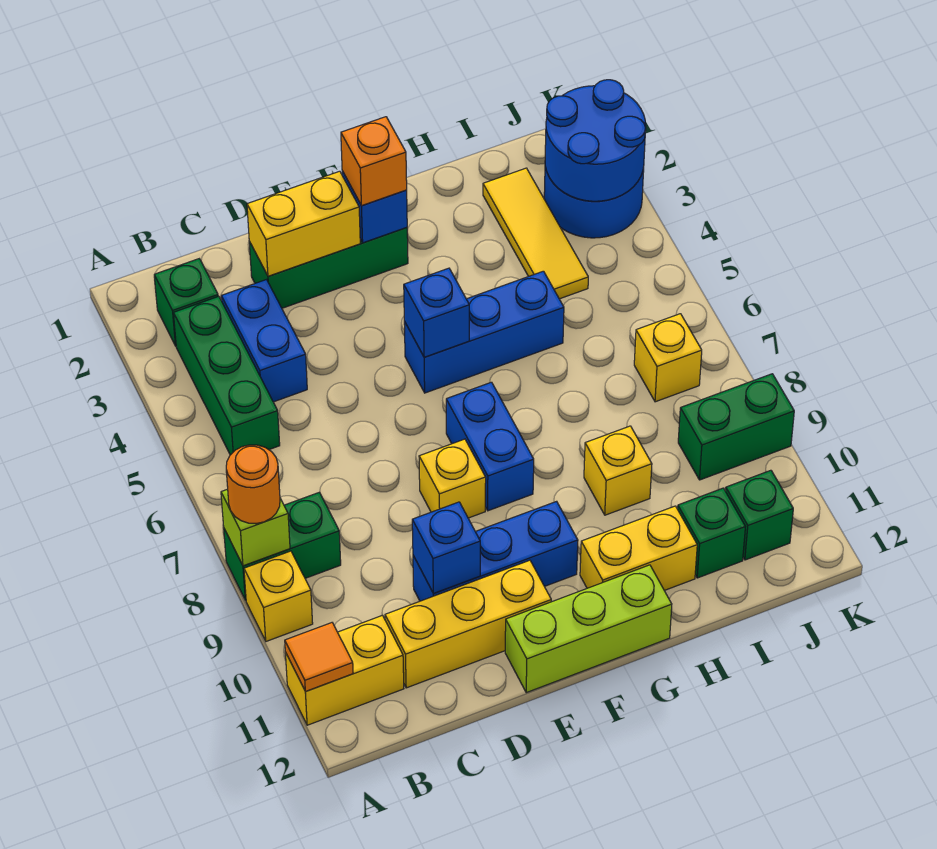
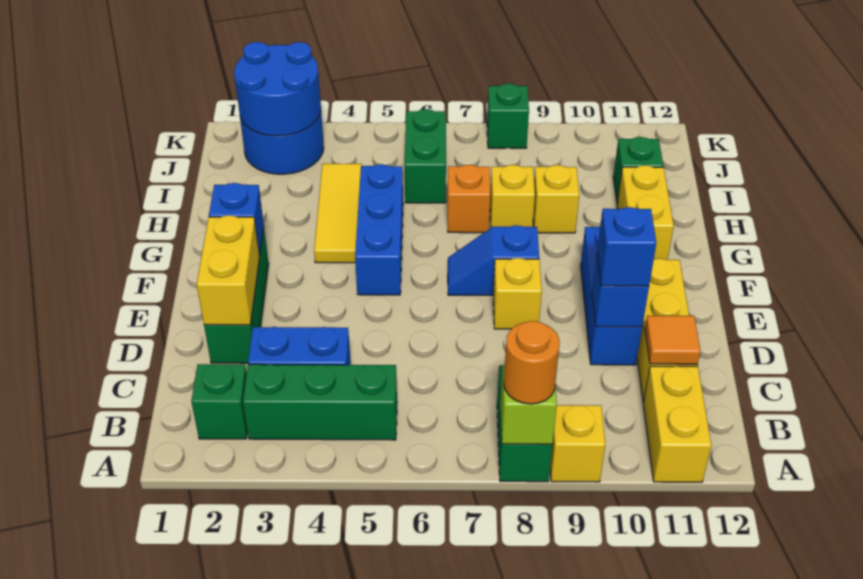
orange tile A11 level 2 -> orange tile C11 level 2
lime brick E12:G12 level 1 -> none
orange brick F2 level 3 -> orange brick H7 level 1
blue brick F5 level 2 -> blue brick D10 level 3
blue brick F7:F8 level 1 -> blue slope F7:F8 level 1 top 8
yellow tile I2:I4 level 1 -> yellow tile G4:I4 level 1
yellow brick J7 level 1 -> yellow brick H8 level 1
green brick J9:K9 level 1 -> green brick I6:J6 level 1
green brick J11 level 1 -> green brick K8 level 1

